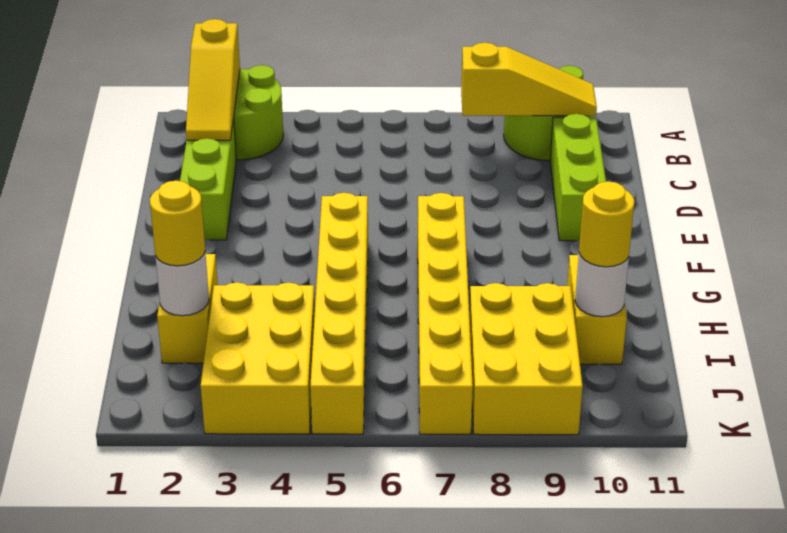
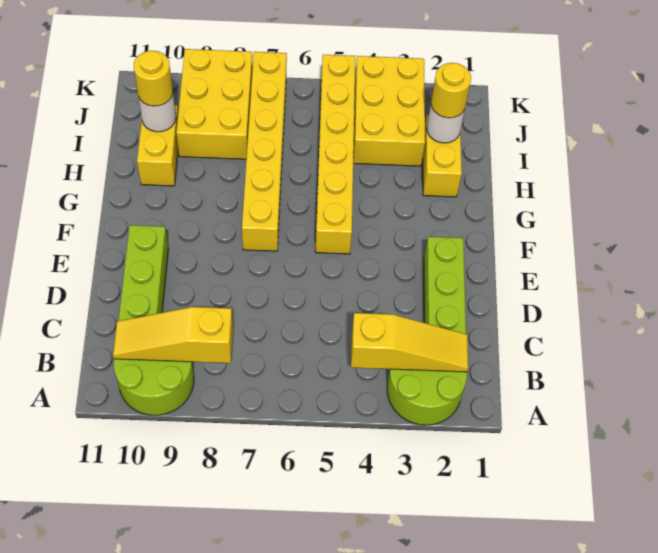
yellow slope A2:C2 level 2 top A -> yellow slope B2:B4 level 2 top 4

